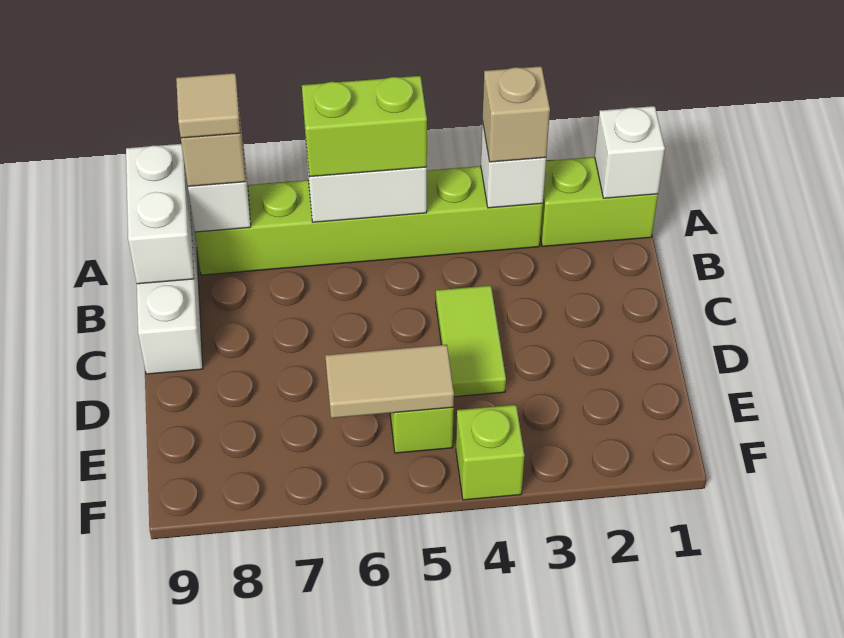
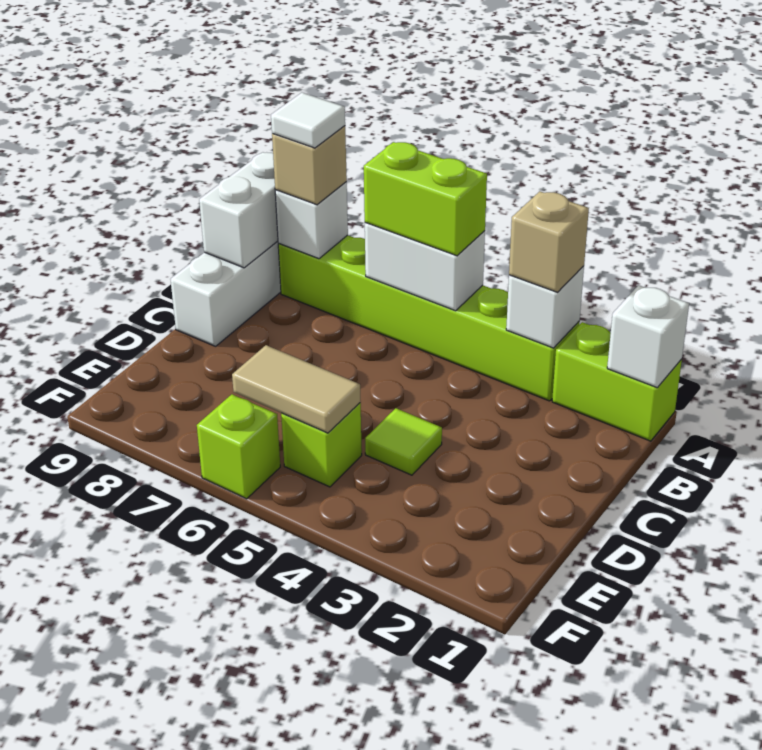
tan tile A8 level 4 -> white tile A8 level 4
lime tile C4:D4 level 1 -> lime tile D4 level 1
lime brick F4 level 1 -> lime brick F6 level 1

